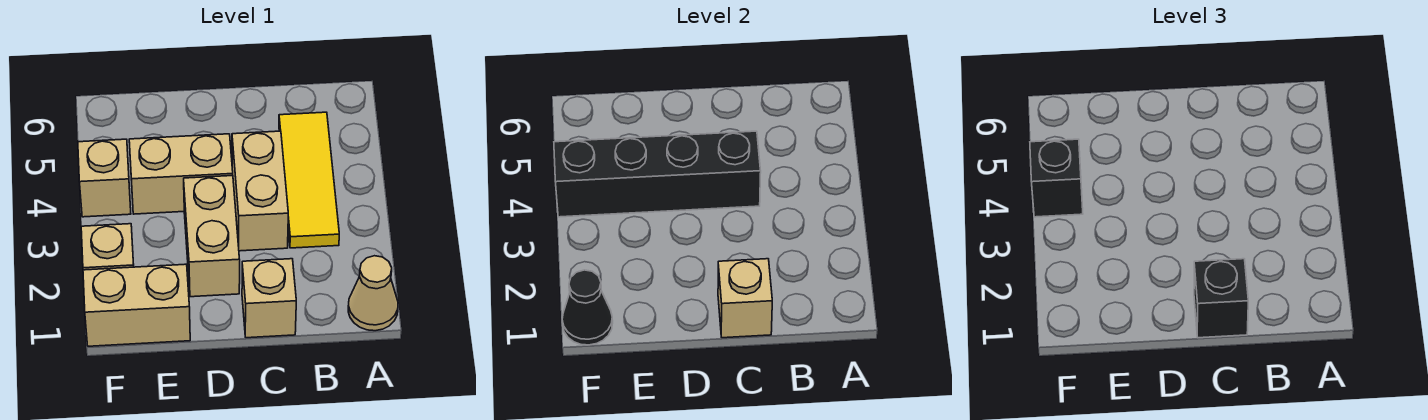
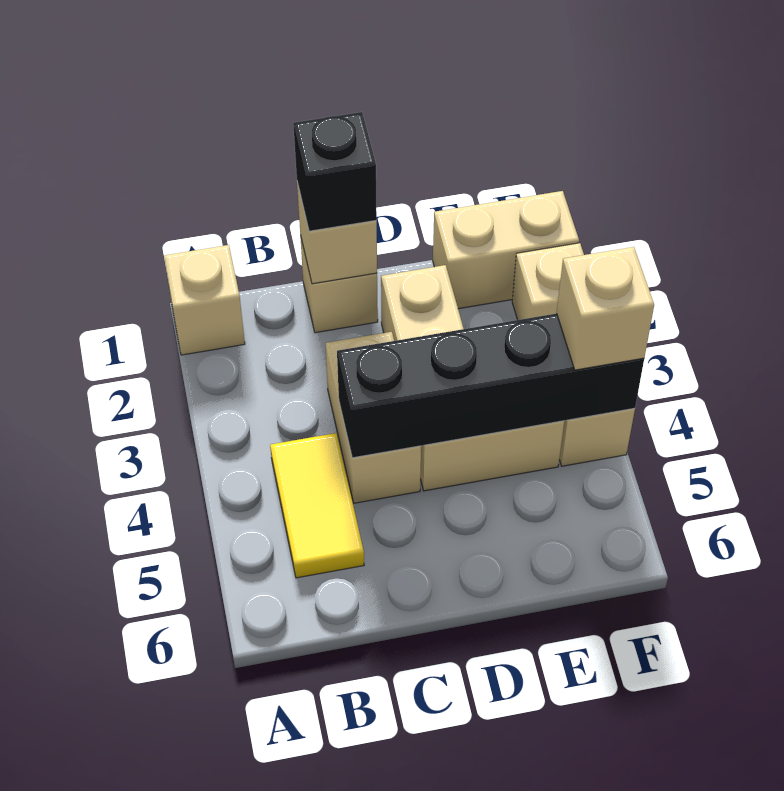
tan cone A1 level 1 -> tan brick A1 level 1
yellow tile B3:B5 level 1 -> yellow tile B4:B5 level 1
black cone F1 level 2 -> none
black brick F4 level 3 -> tan brick F4 level 3

